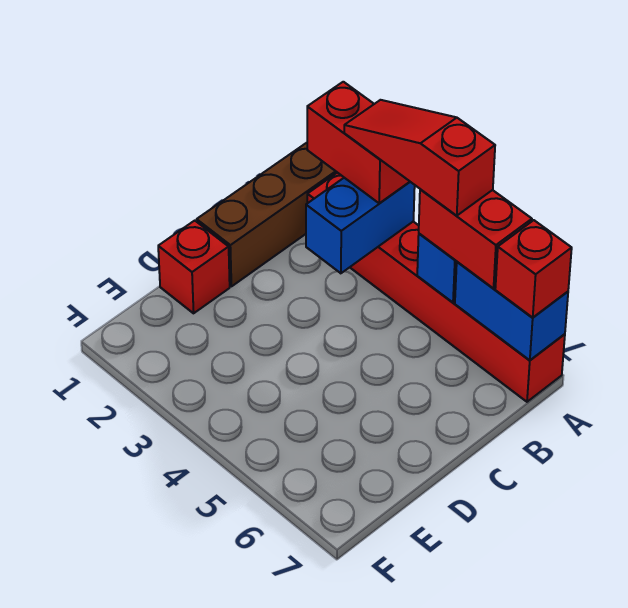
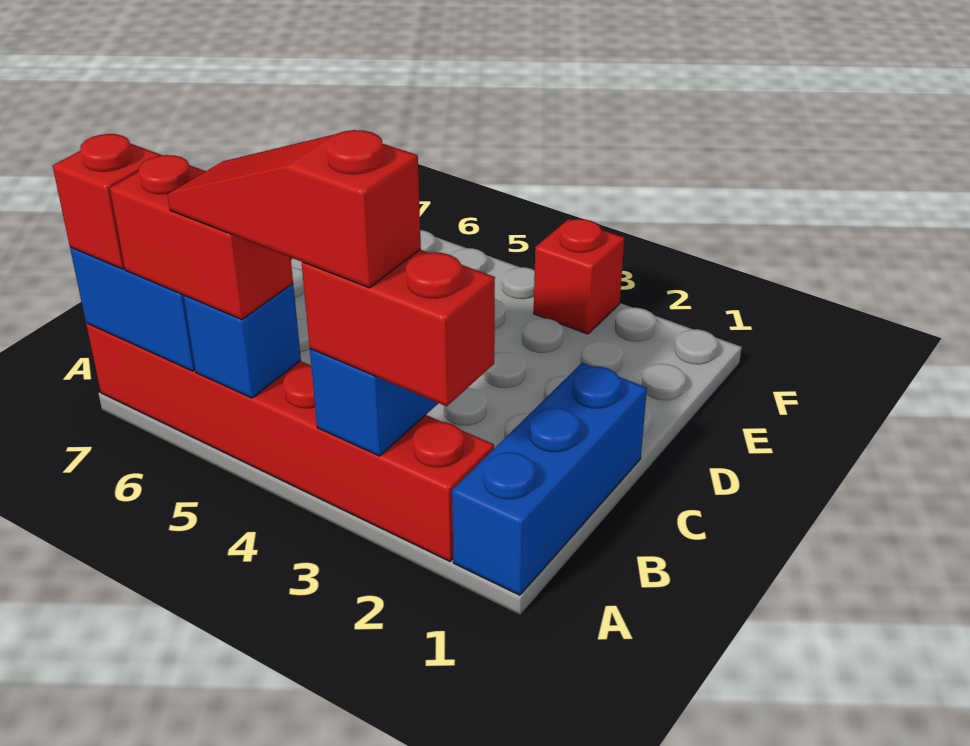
brown brick A1:C1 level 1 -> blue brick A1:C1 level 1
red slope A3:A5 level 4 top 5 -> red slope A3:A5 level 4 top 3
red brick D1 level 1 -> red brick F3 level 1

